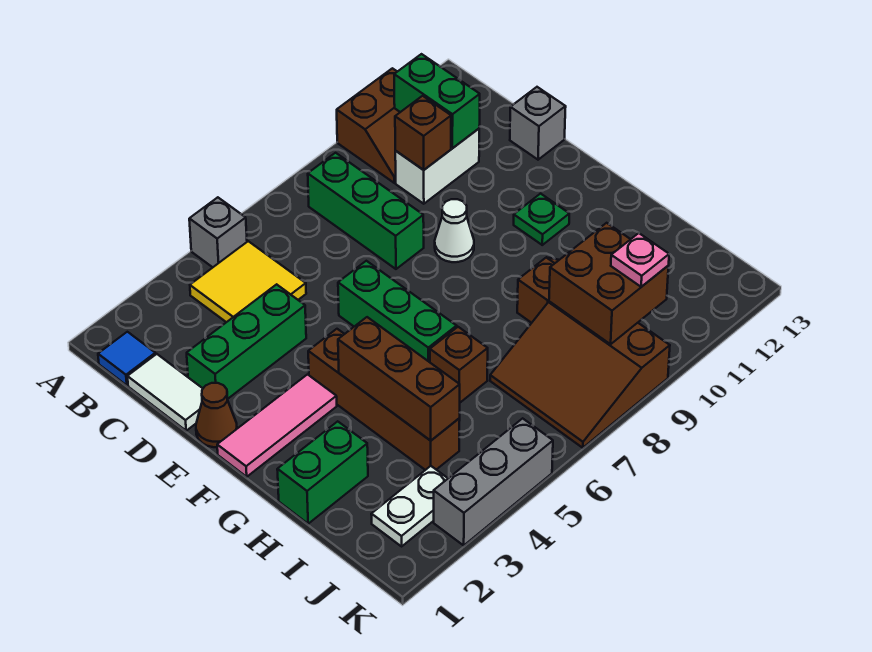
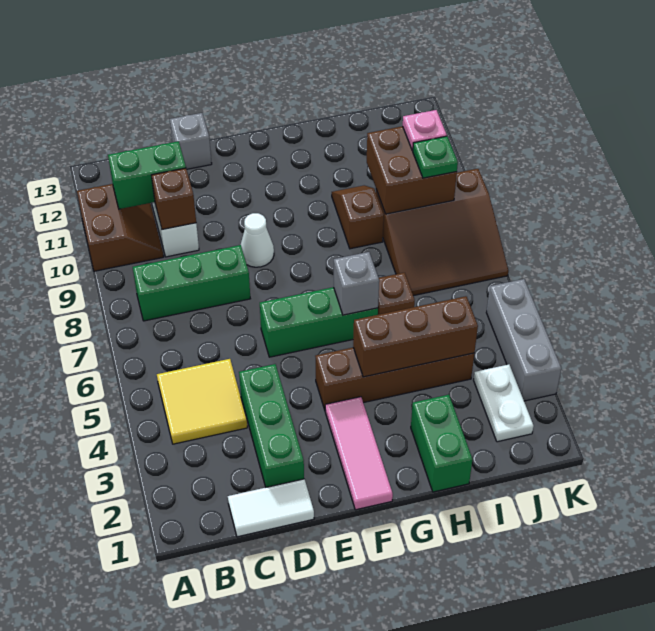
grey brick A5 level 1 -> grey brick G6 level 2
blue tile B1 level 1 -> none
brown cone E1 level 1 -> none
green plate F11 level 1 -> green plate J9 level 3

